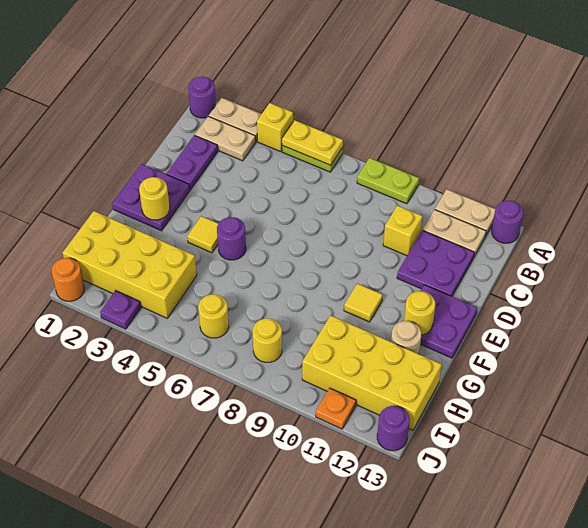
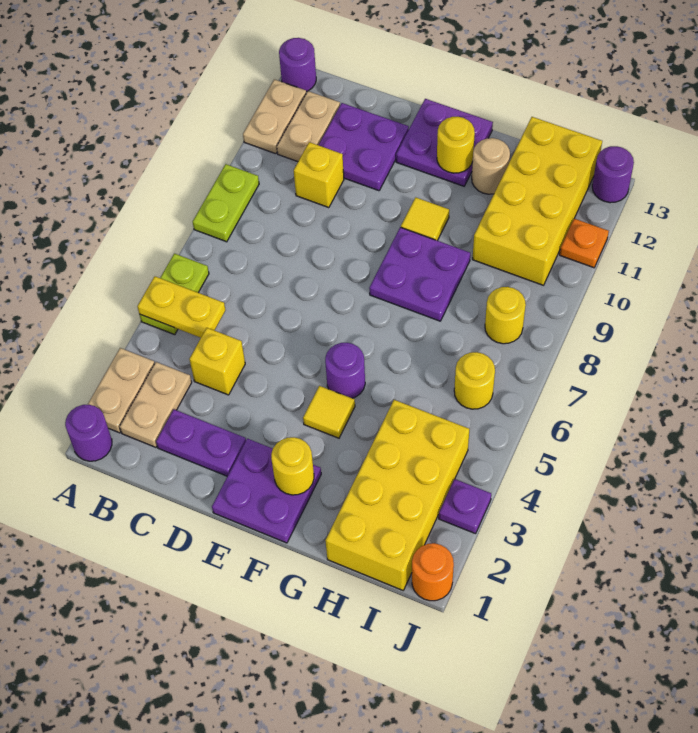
yellow brick A4 level 1 -> yellow brick C4 level 1
yellow plate A5:A6 level 2 -> yellow plate A5:B5 level 2
none -> purple plate F8:G9 level 1

